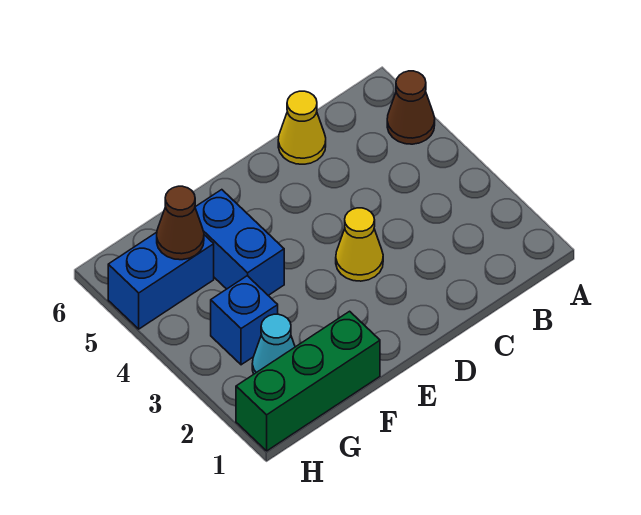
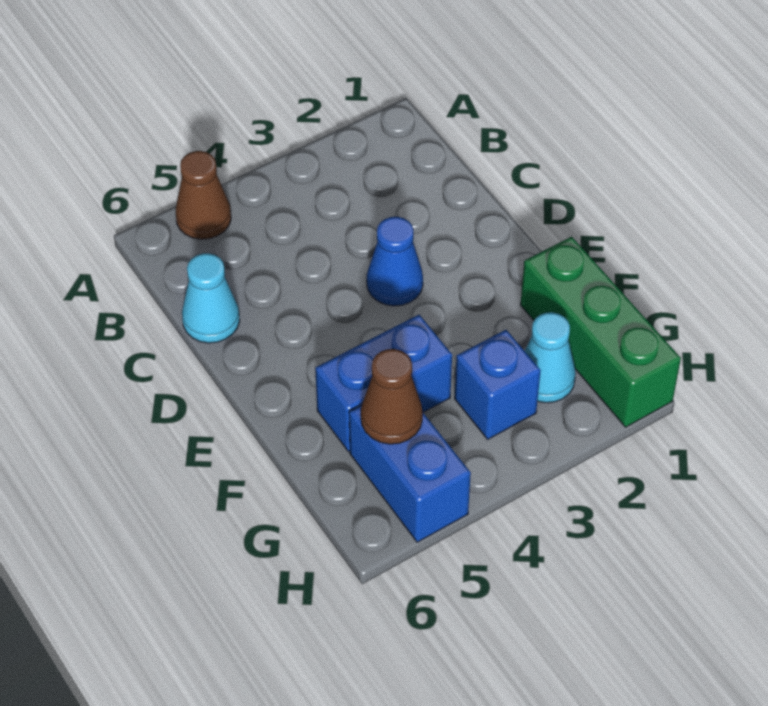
yellow cone C6 level 1 -> cyan cone C6 level 1
yellow cone D3 level 1 -> blue cone D3 level 1

